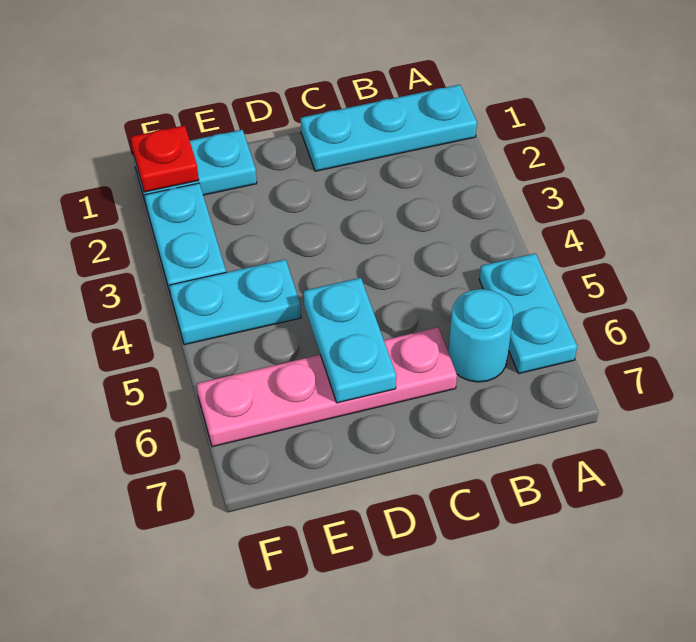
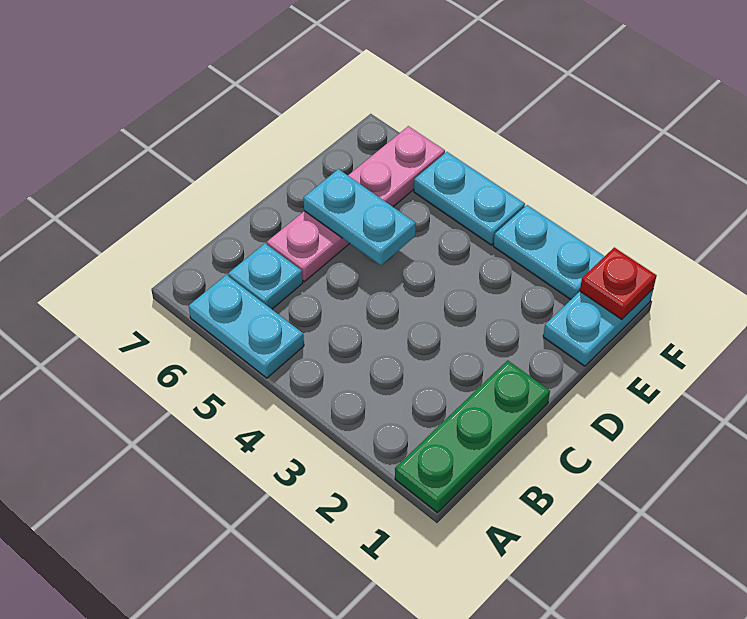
cyan plate A1:C1 level 1 -> green plate A1:C1 level 1
cyan round brick B6 level 1 -> cyan plate B6 level 1
cyan plate E4:F4 level 1 -> cyan plate F4:F5 level 1

